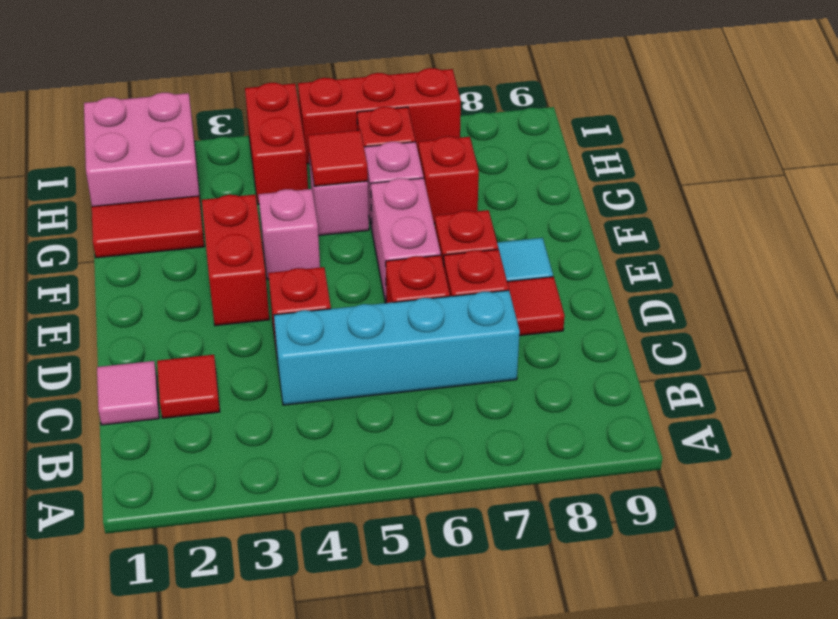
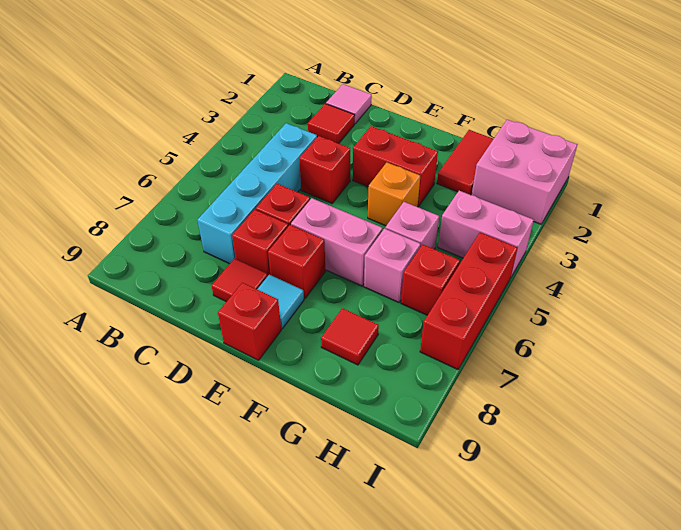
pink brick F4 level 1 -> orange brick F4 level 1
red tile G5 level 2 -> red tile G8 level 1
red brick G7 level 1 -> red brick E9 level 1
red brick H4:I4 level 1 -> pink brick H4:I4 level 1

